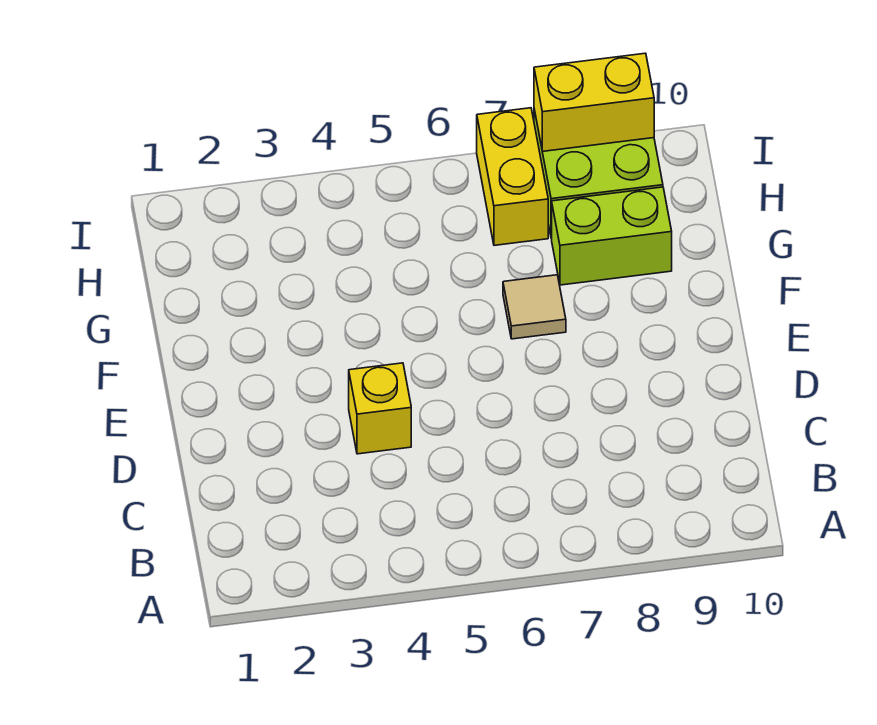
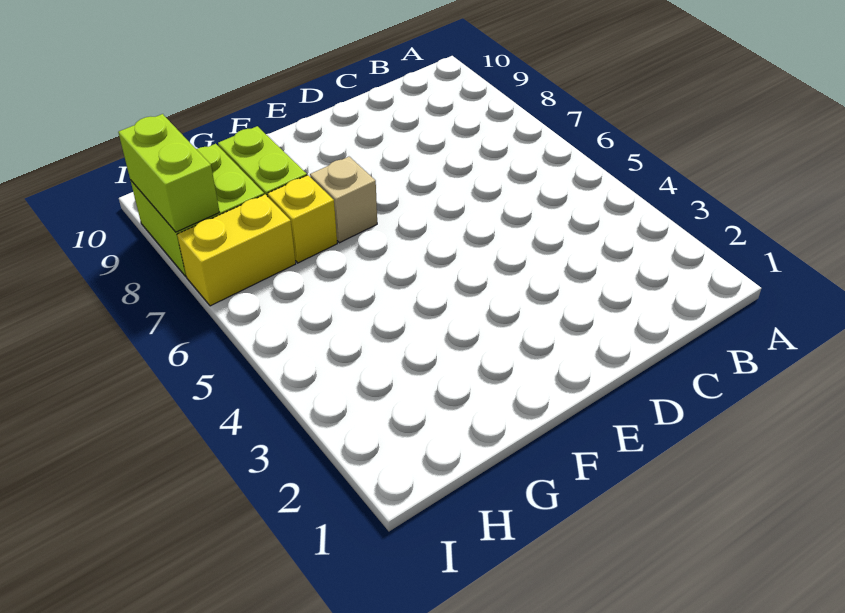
yellow brick D4 level 1 -> yellow brick G7 level 1
tan tile F7 level 1 -> tan brick F7 level 1
yellow brick I8:I9 level 2 -> lime brick I8:I9 level 2

